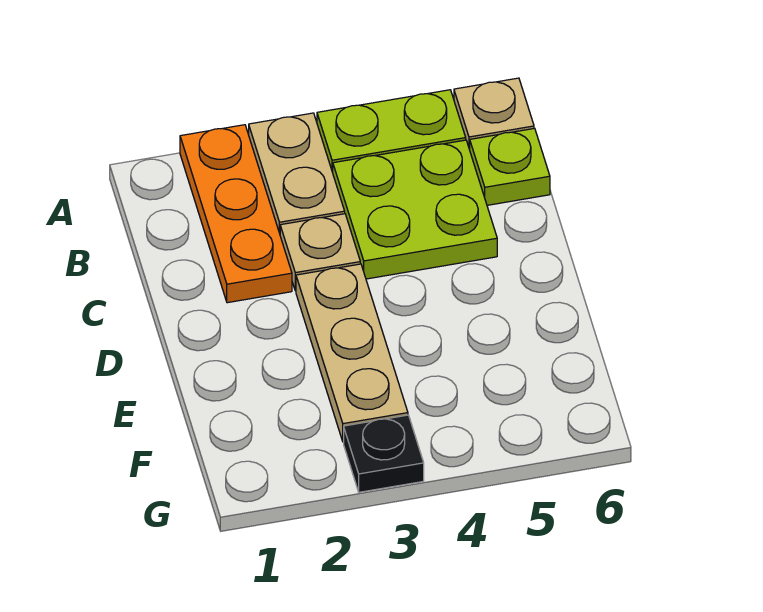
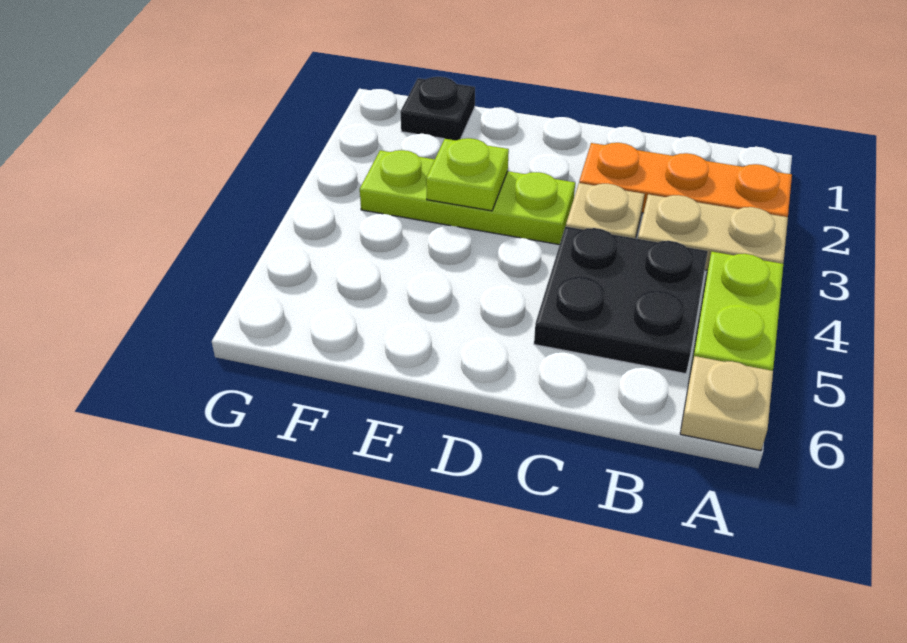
lime plate B4:C5 level 1 -> black plate B4:C5 level 1
lime plate B6 level 1 -> lime plate E3 level 2
tan plate D3:F3 level 1 -> lime plate D3:F3 level 1
black plate G3 level 1 -> black plate F1 level 1

